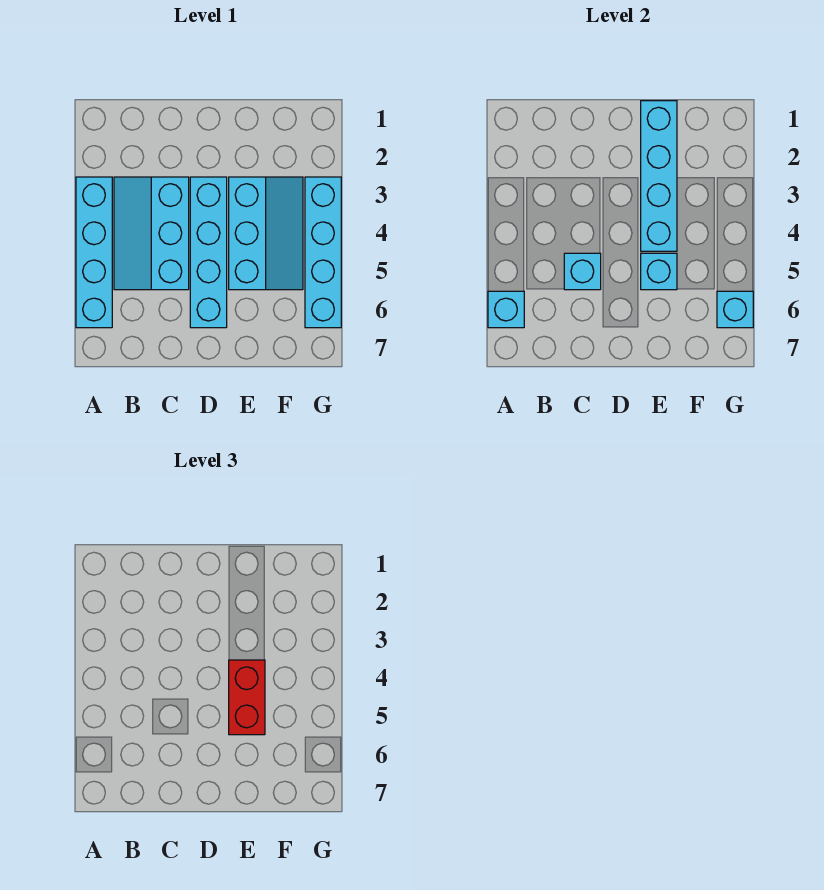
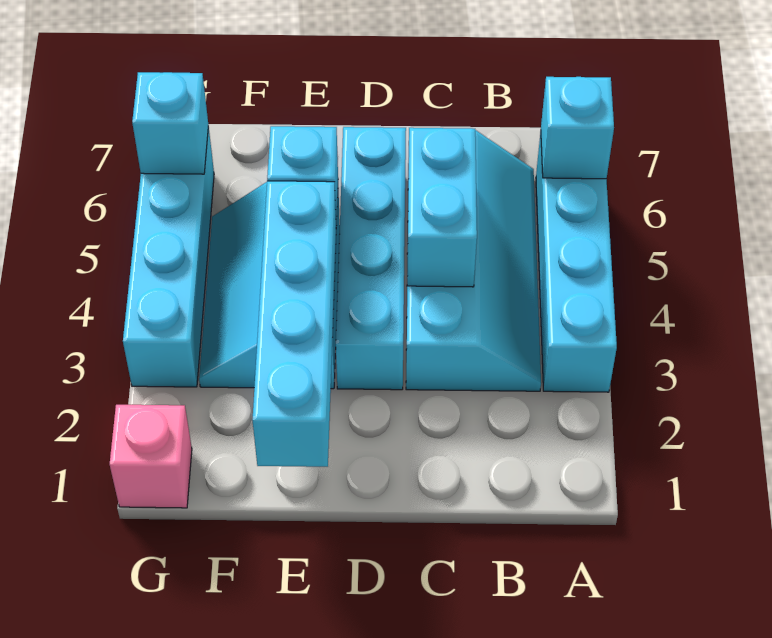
cyan slope B3:C5 level 1 top C -> cyan slope B3:C6 level 1 top C
cyan brick C5 level 2 -> cyan brick C4:C5 level 2
red brick E4:E5 level 3 -> none
none -> pink brick G1 level 1

